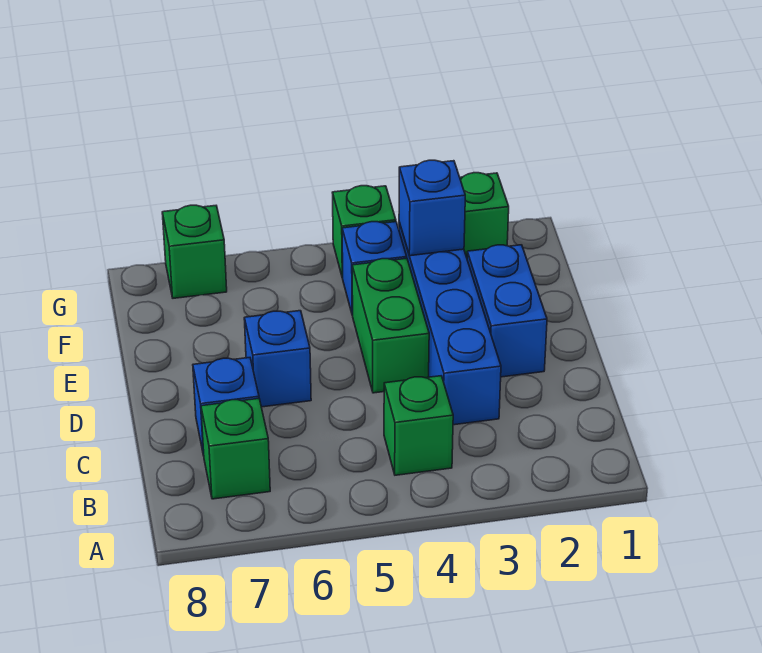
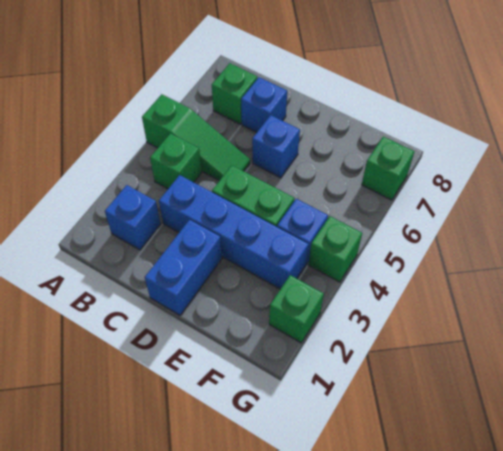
none -> green slope A5:C5 level 1 top A
blue brick D2:E2 level 1 -> blue brick D1:D2 level 1
blue brick F3 level 2 -> blue brick B2 level 1

